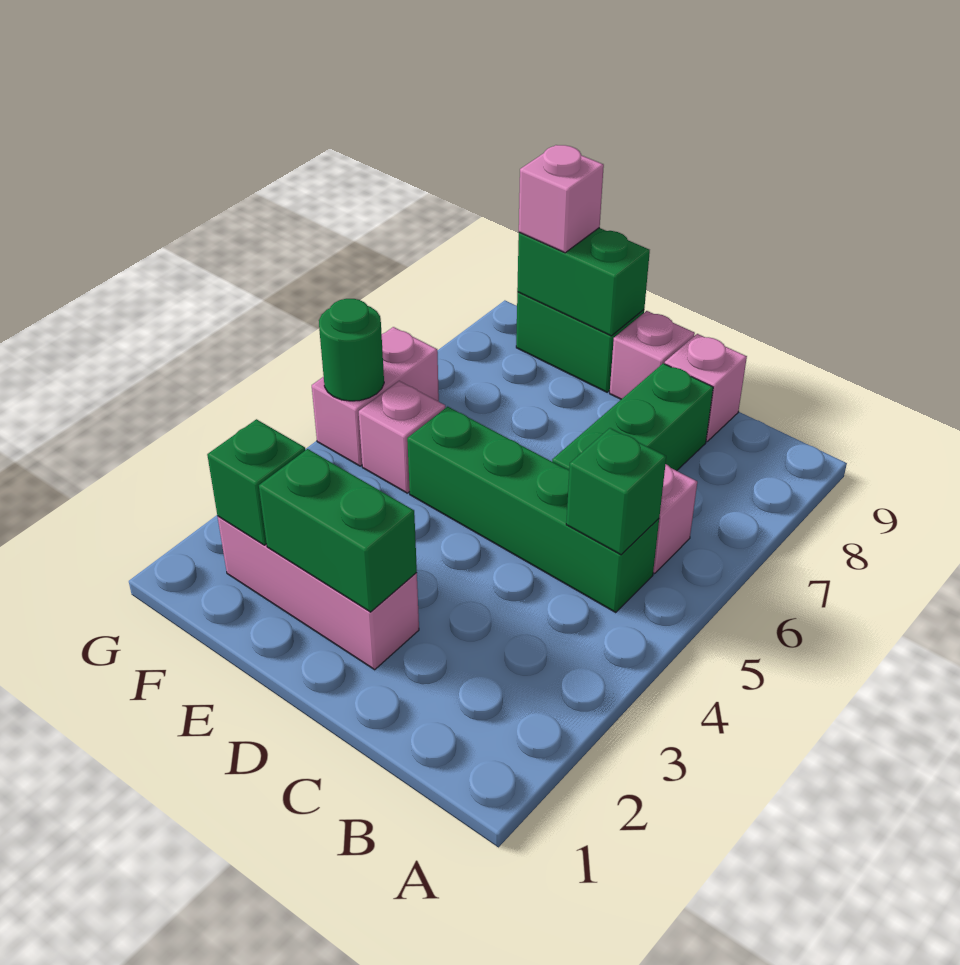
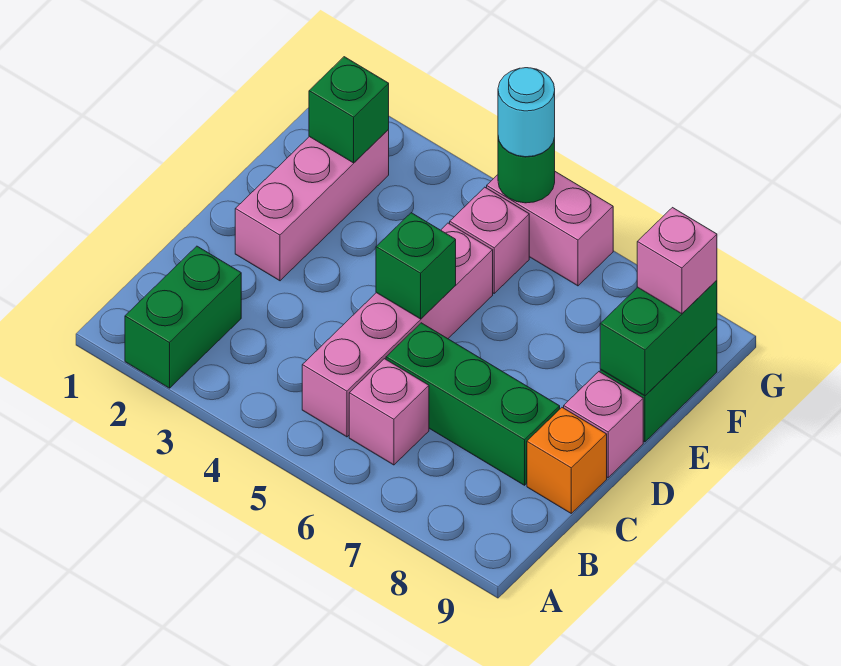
green brick B5:E5 level 1 -> pink brick B5:E5 level 1
green brick B5 level 2 -> green brick D5 level 2
pink brick C9 level 1 -> orange brick C9 level 1
green brick D2:E2 level 2 -> green brick A2:B2 level 1
none -> cyan round brick G5 level 3

